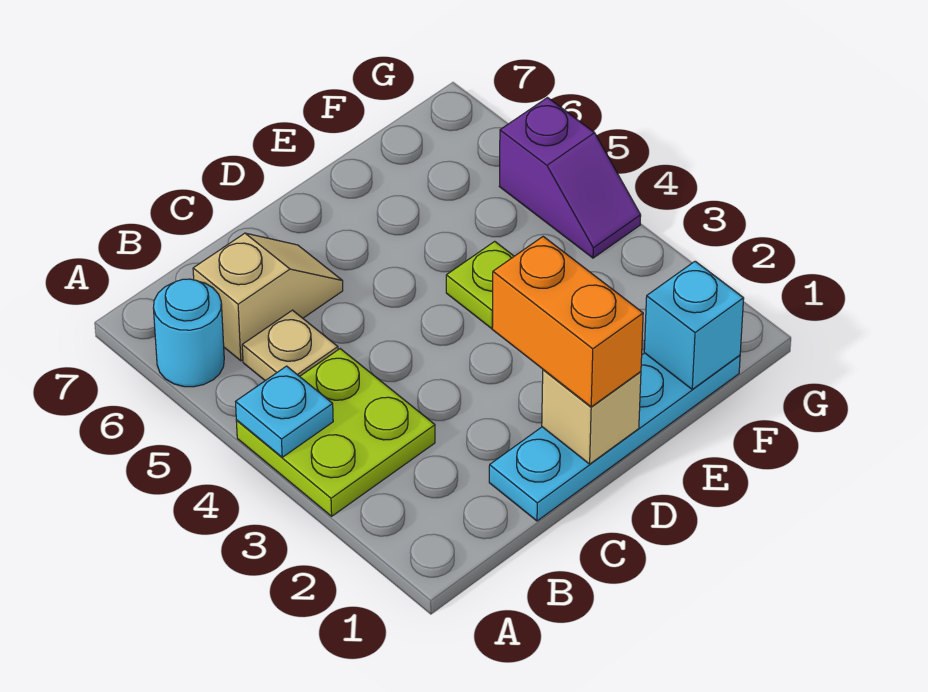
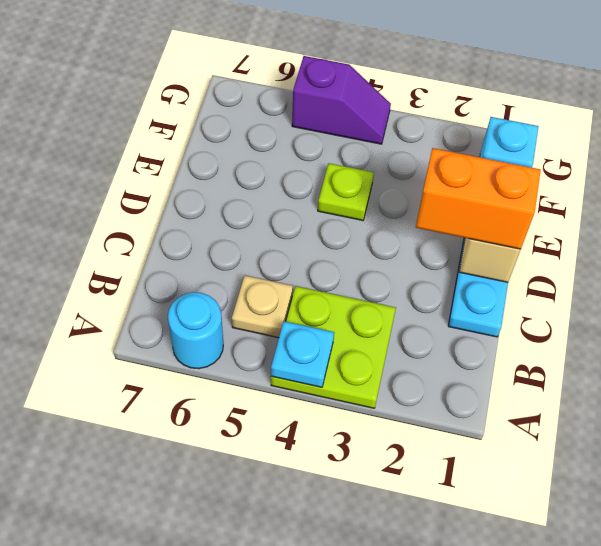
tan slope B6:C6 level 1 top B -> none

